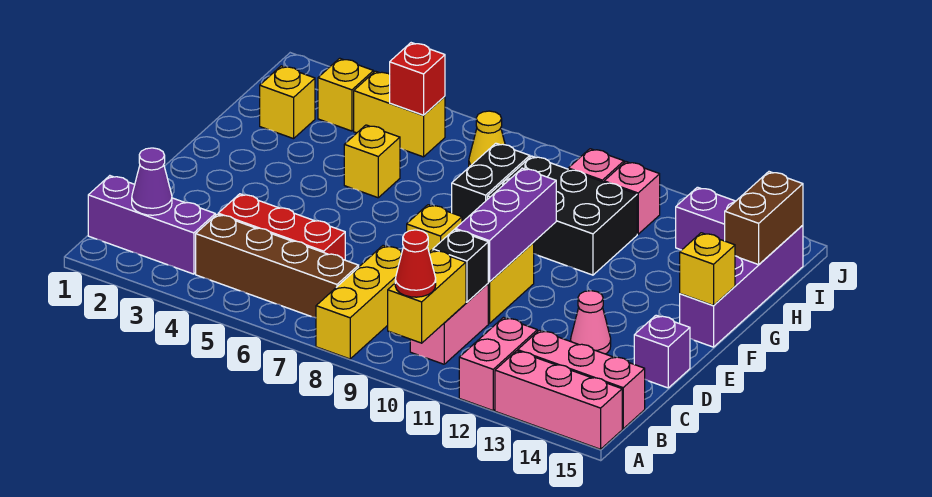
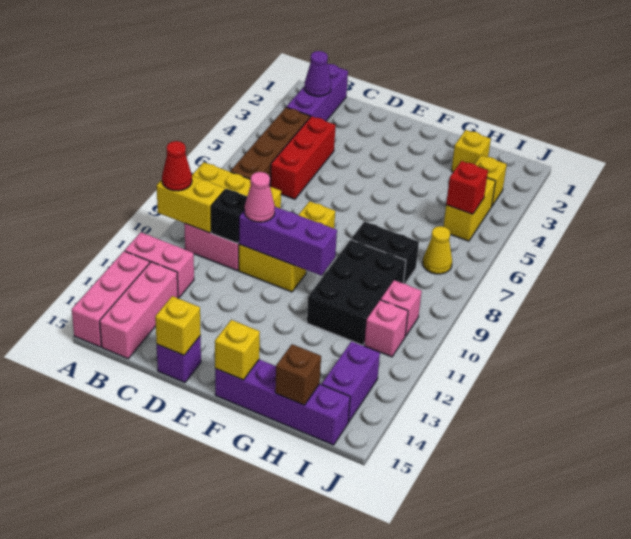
pink cone D13 level 1 -> pink cone D10 level 3
yellow brick G5 level 1 -> yellow brick D15 level 2
brown brick H15:I15 level 2 -> brown brick H15 level 2

